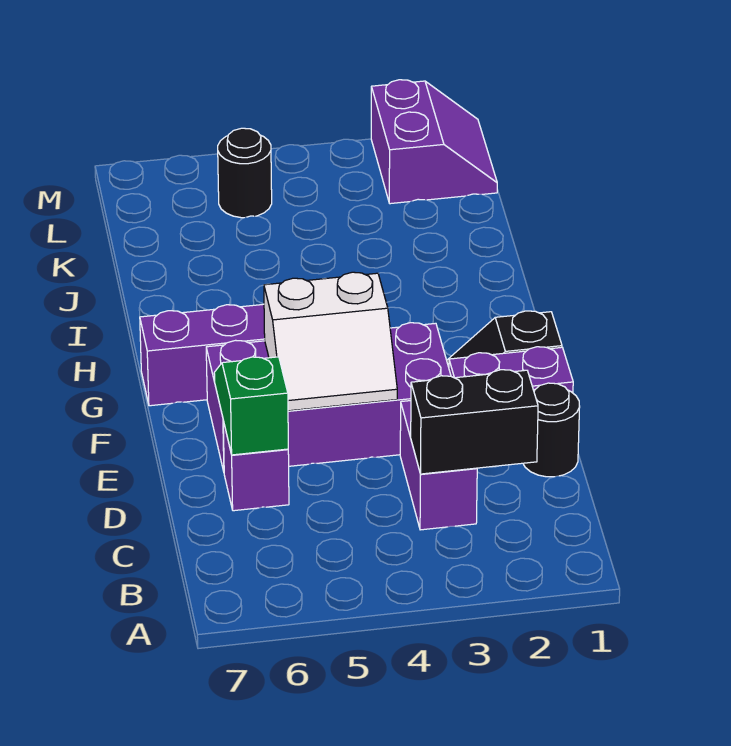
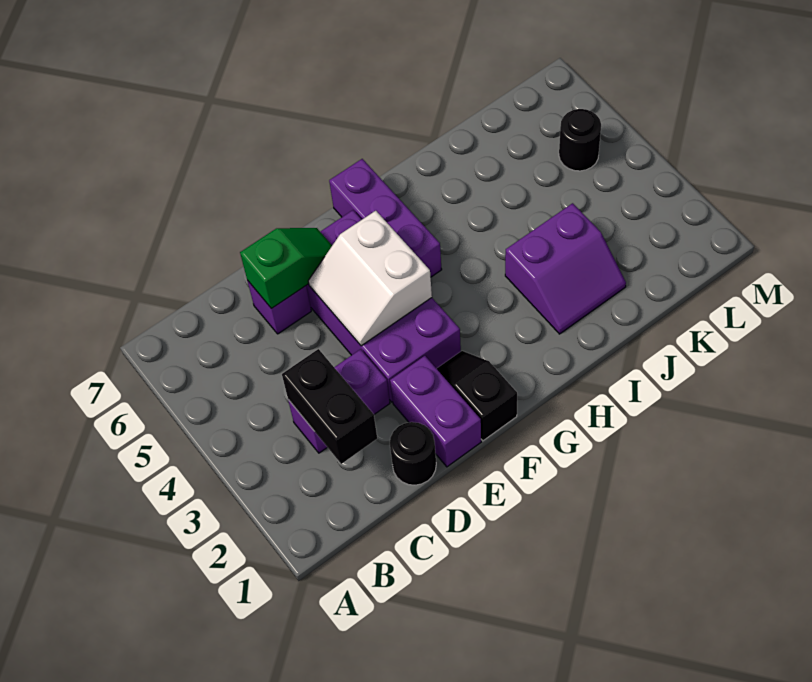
purple slope L1:M2 level 1 top 2 -> purple slope I2:J3 level 1 top 3

